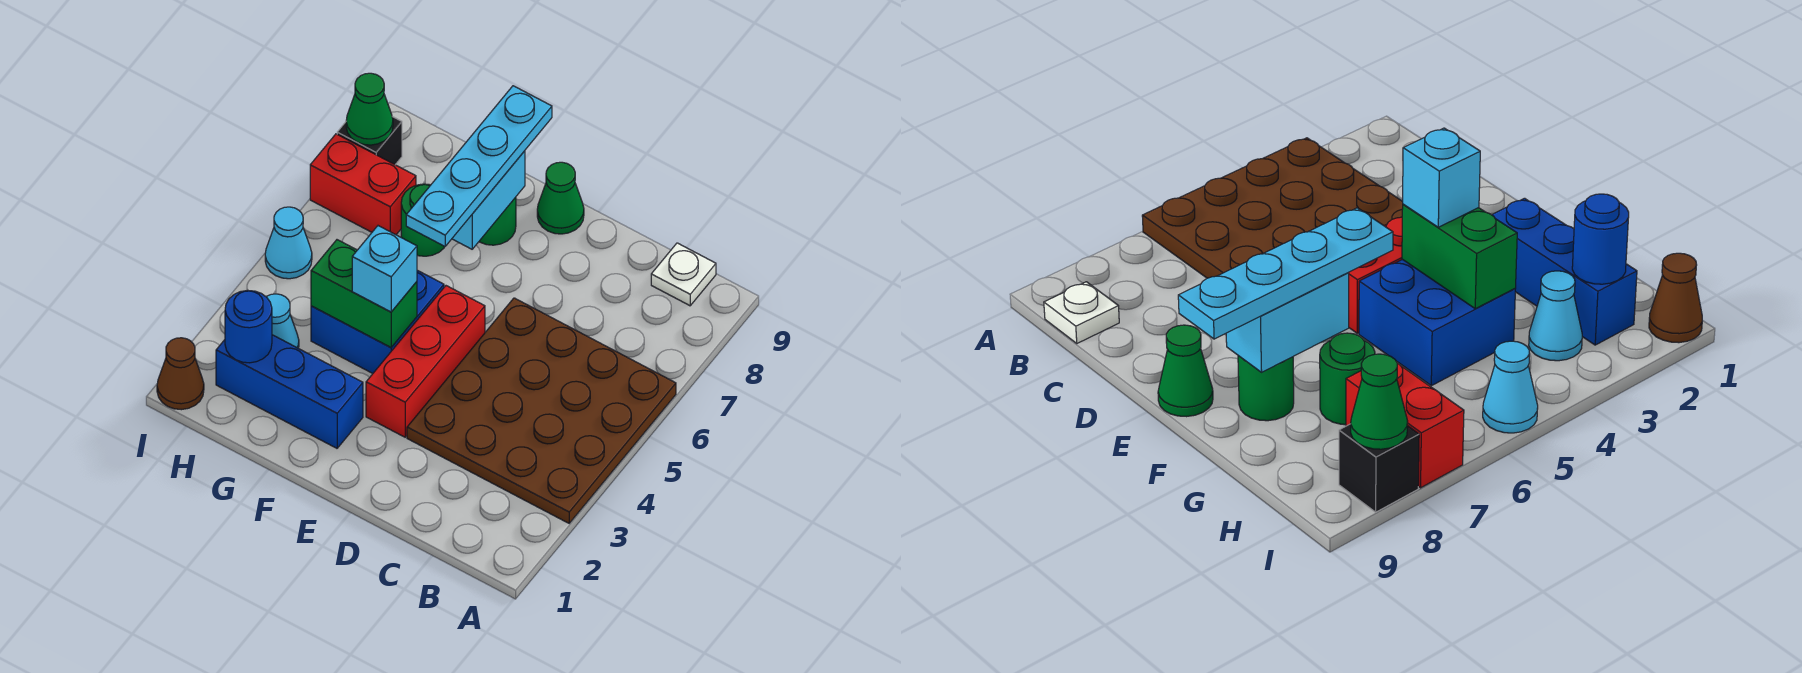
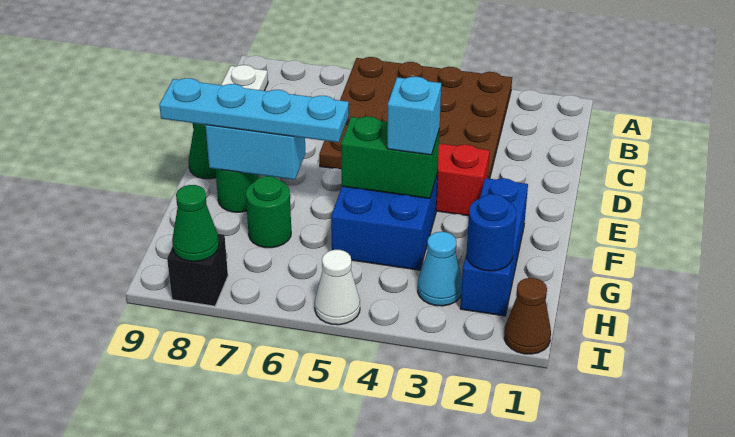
green brick F4:G4 level 2 -> green brick F4:F5 level 2
red brick H7:I7 level 1 -> none
cyan cone I5 level 1 -> white cone I5 level 1

